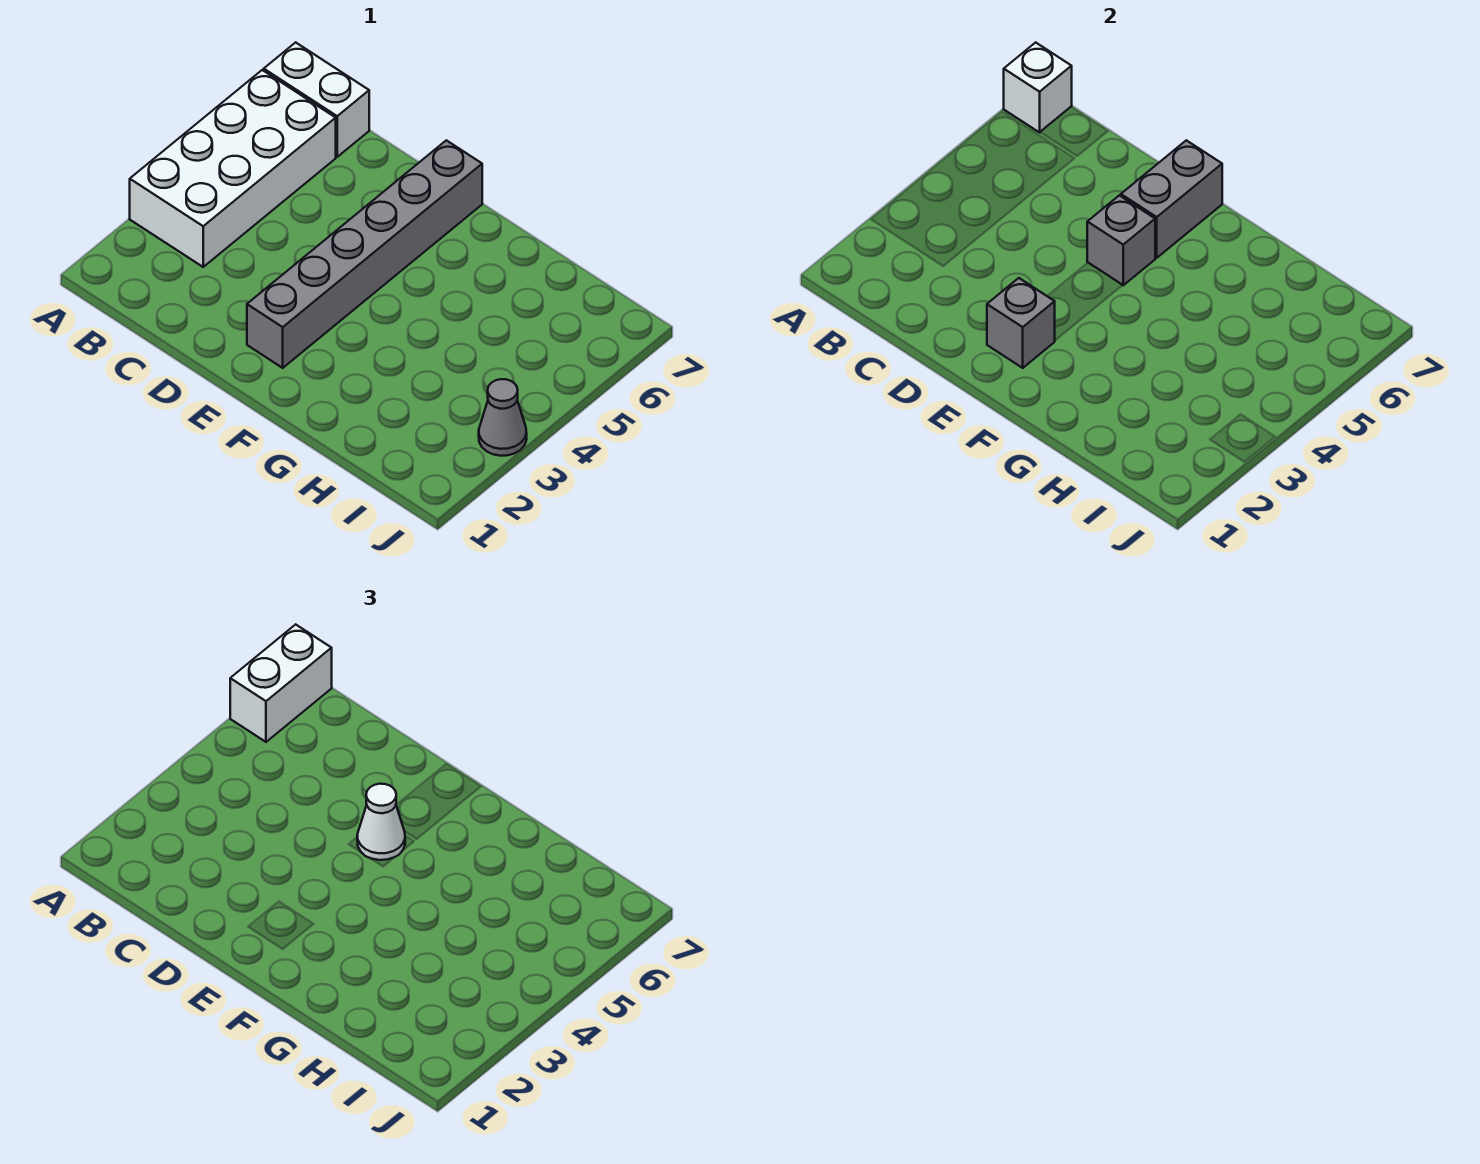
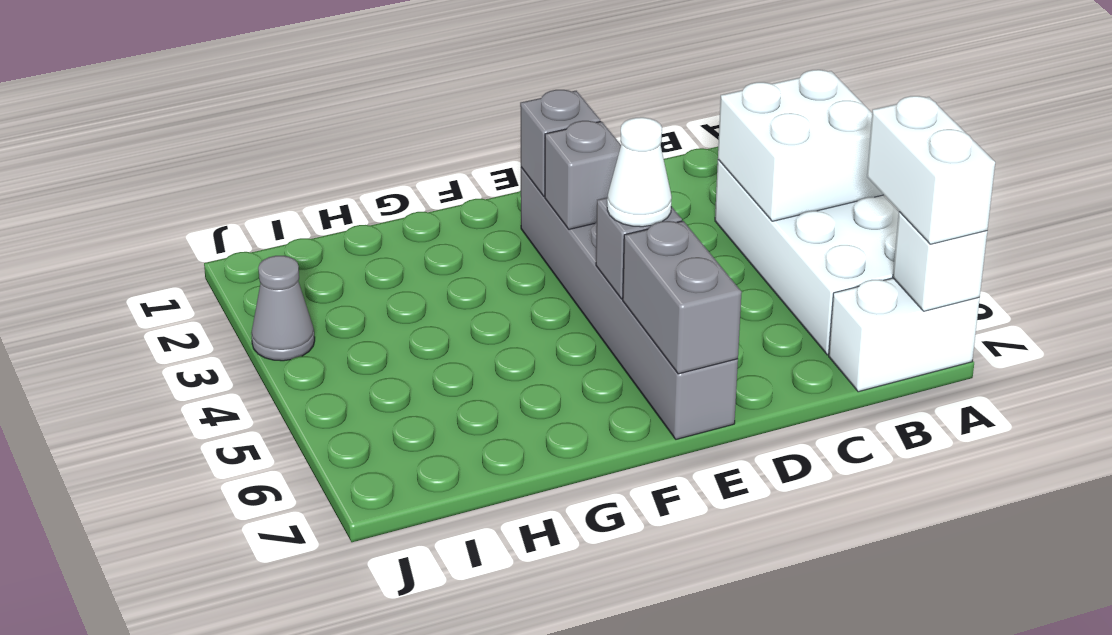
none -> white brick A3:B4 level 2
none -> grey brick E3 level 2

